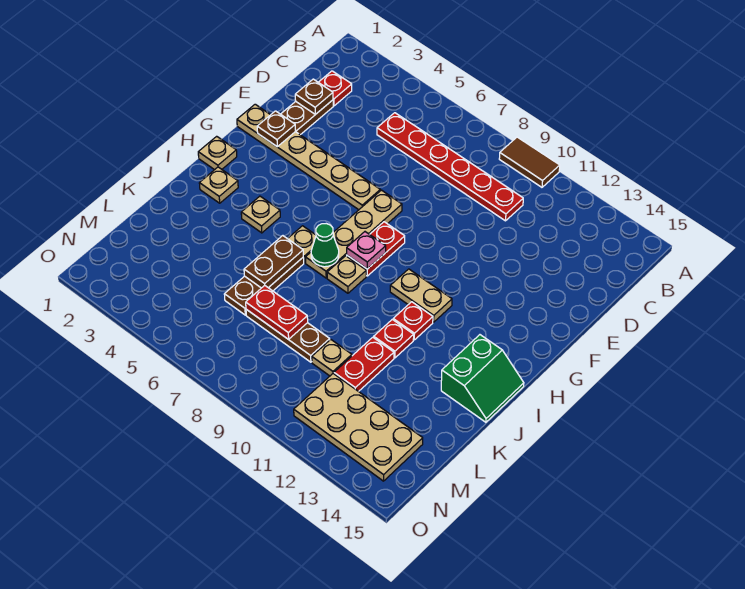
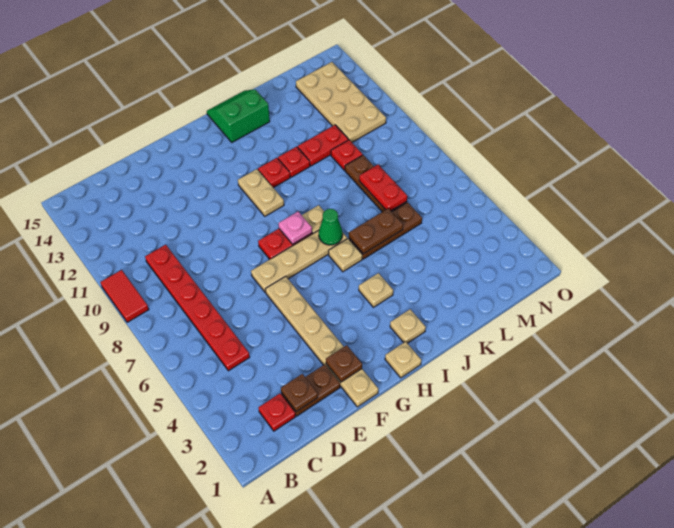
brown tile A9:A10 level 1 -> red tile A9:A10 level 1
tan plate L10 level 1 -> red plate L10 level 1

